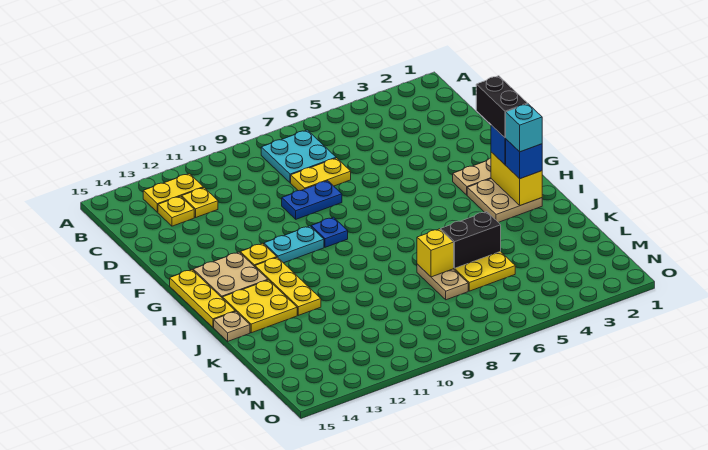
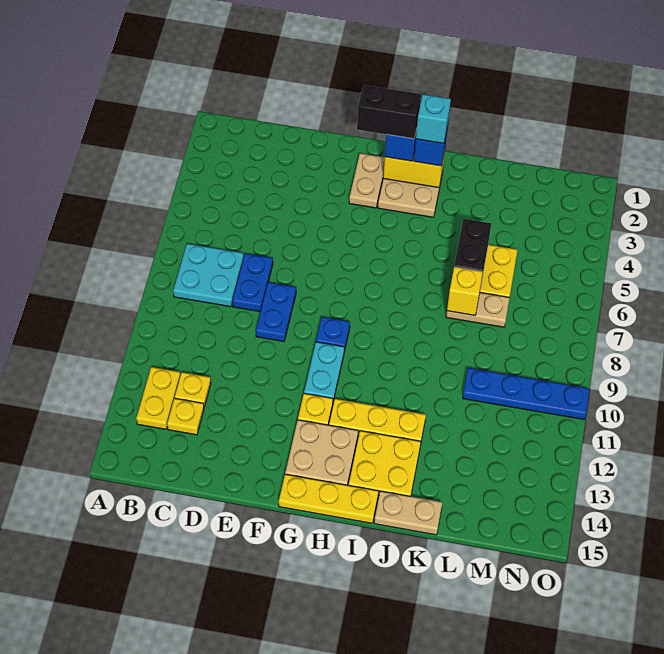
yellow plate D7:D8 level 1 -> blue plate D7:D8 level 1
tan plate J15 level 1 -> tan plate J15:K15 level 1
none -> blue plate L10:O10 level 1

